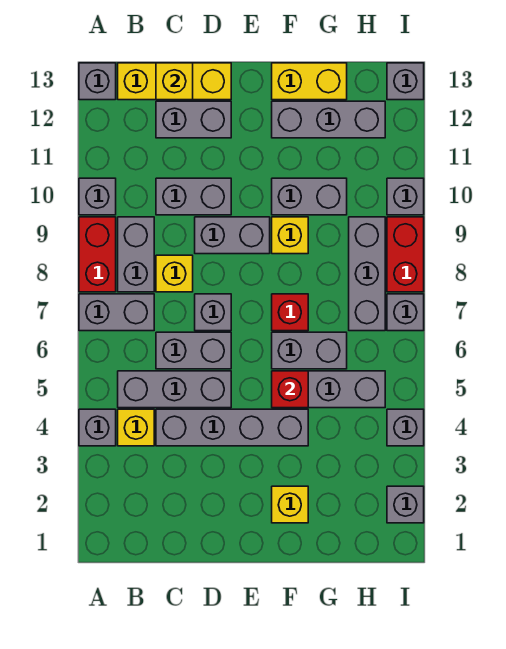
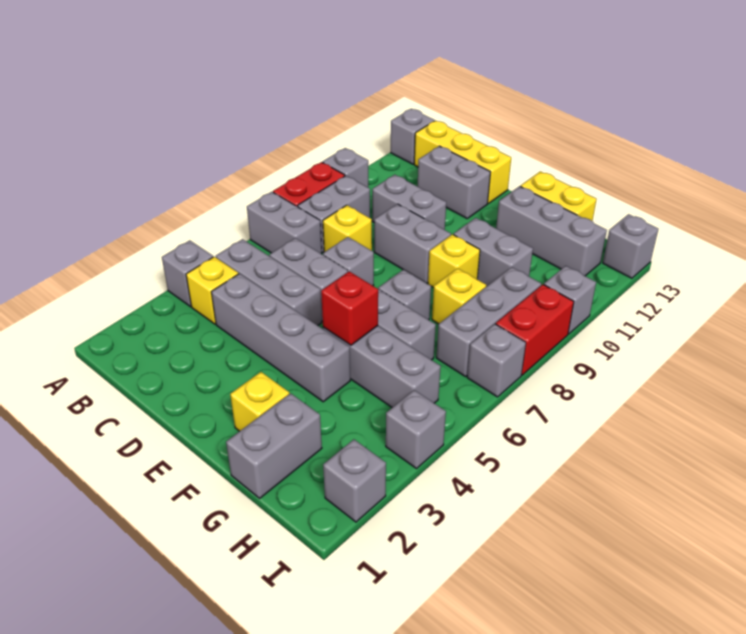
yellow brick C13 level 2 -> yellow brick G8 level 1
red brick F7 level 1 -> grey brick F7 level 1
none -> grey brick G1:G2 level 1

